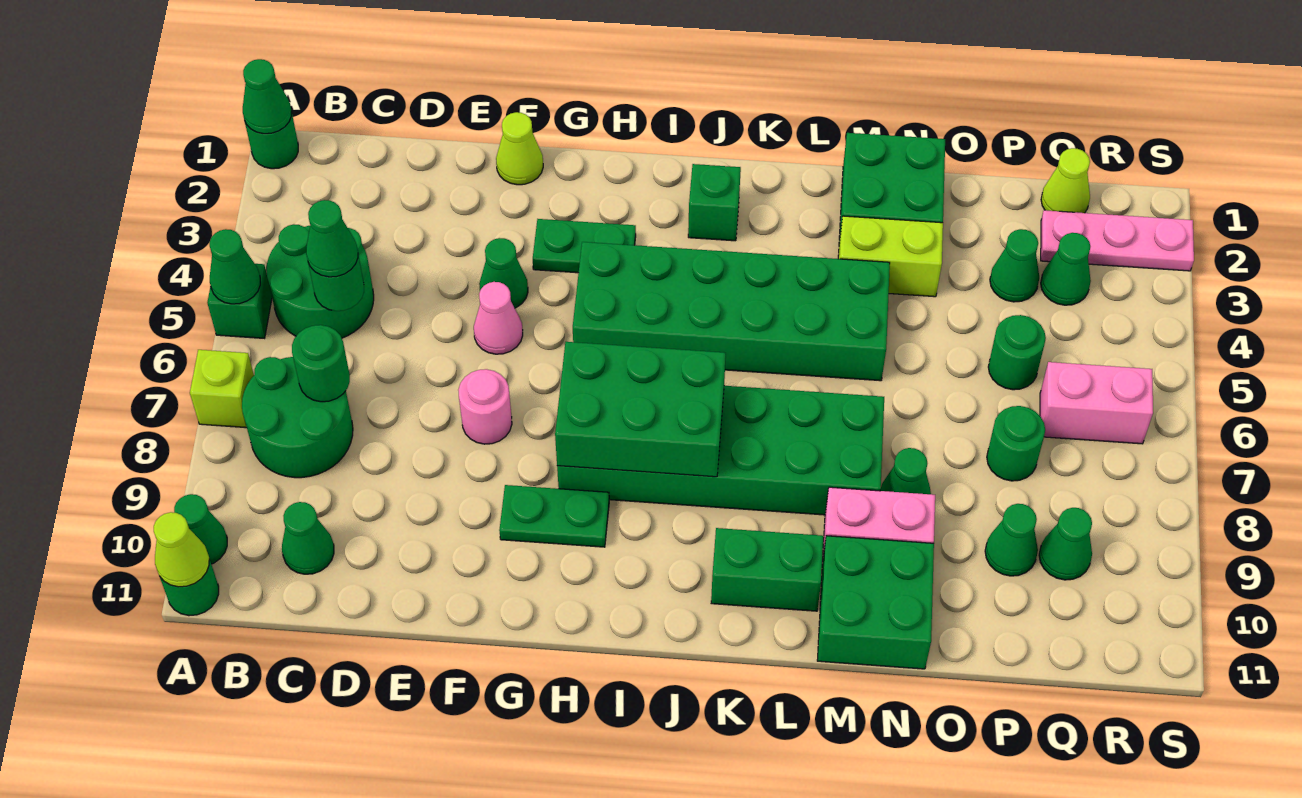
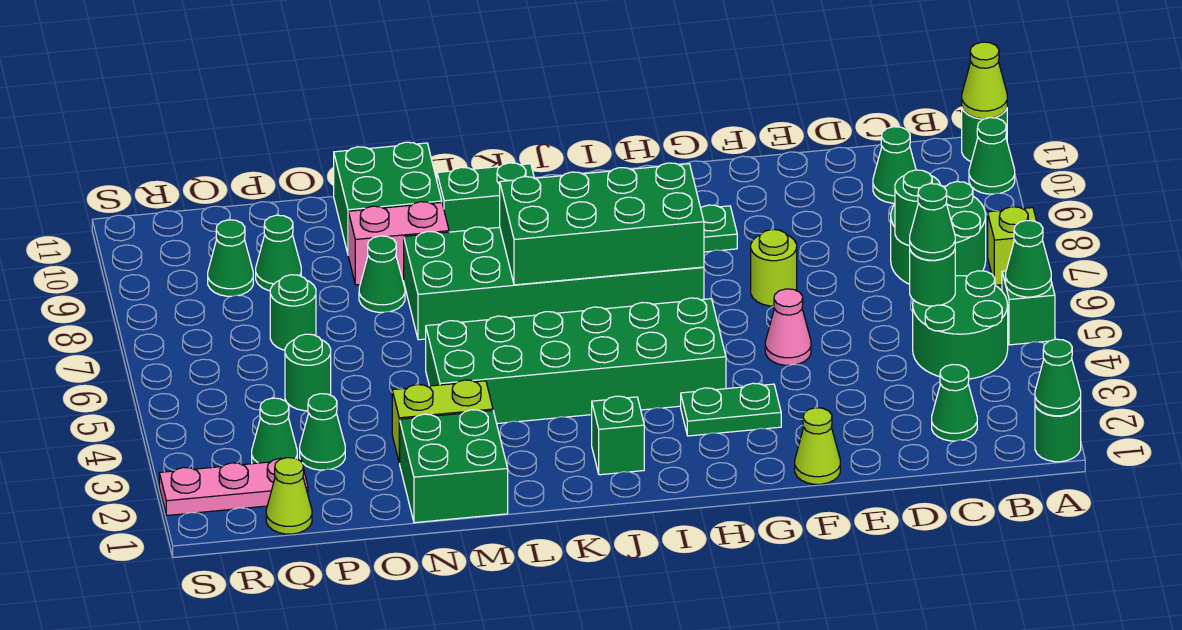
green cone F4 level 1 -> green cone C2 level 1
pink round brick F7 level 1 -> lime round brick F7 level 1
green brick H7:J8 level 2 -> green brick H7:K8 level 2
pink brick Q6:R6 level 1 -> none

